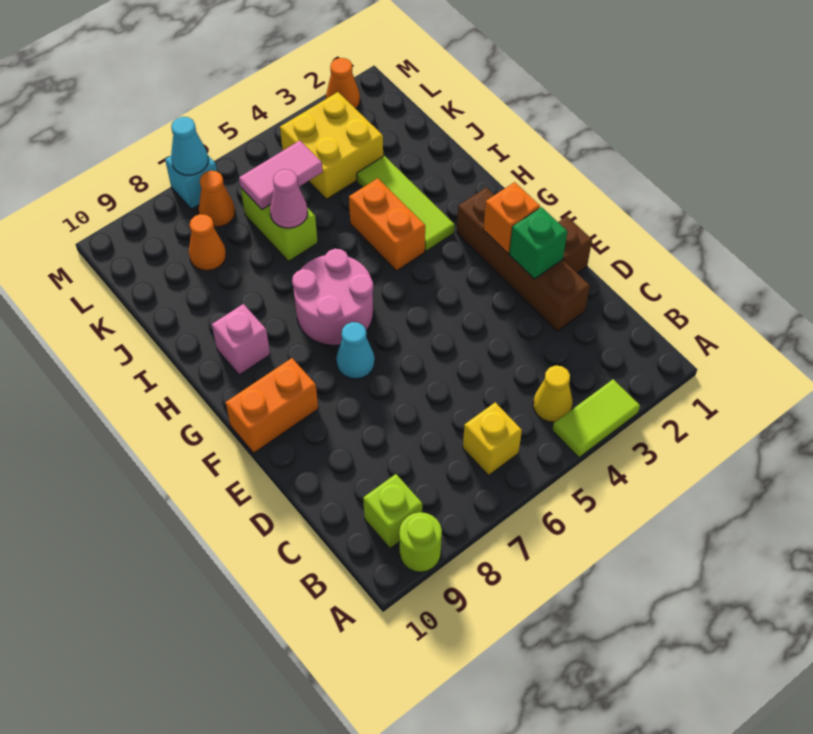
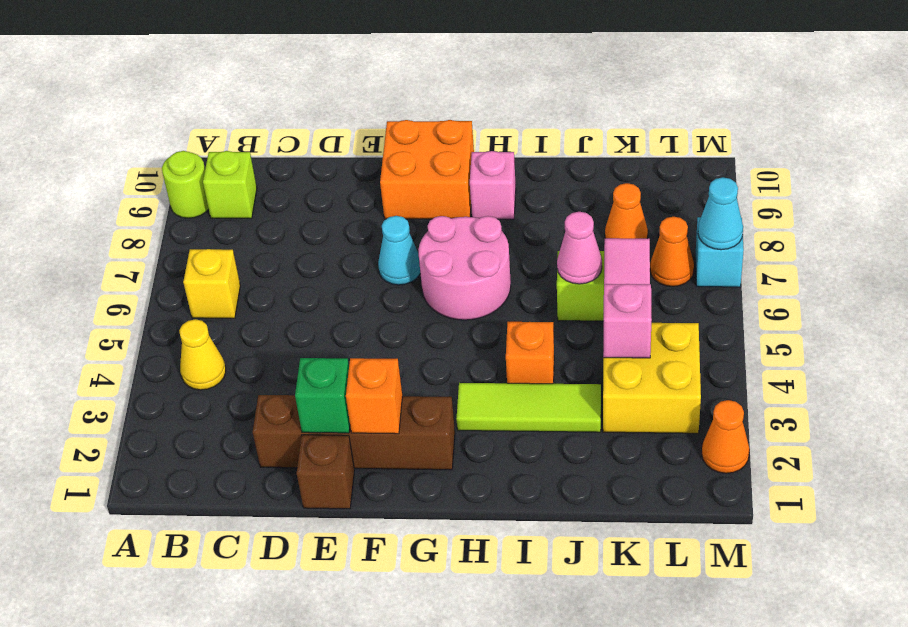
lime tile A3:A4 level 1 -> none
orange brick F9:F10 level 1 -> orange brick F9:G10 level 1
orange brick H4:I4 level 1 -> orange brick I4 level 1
none -> pink brick K4 level 2

